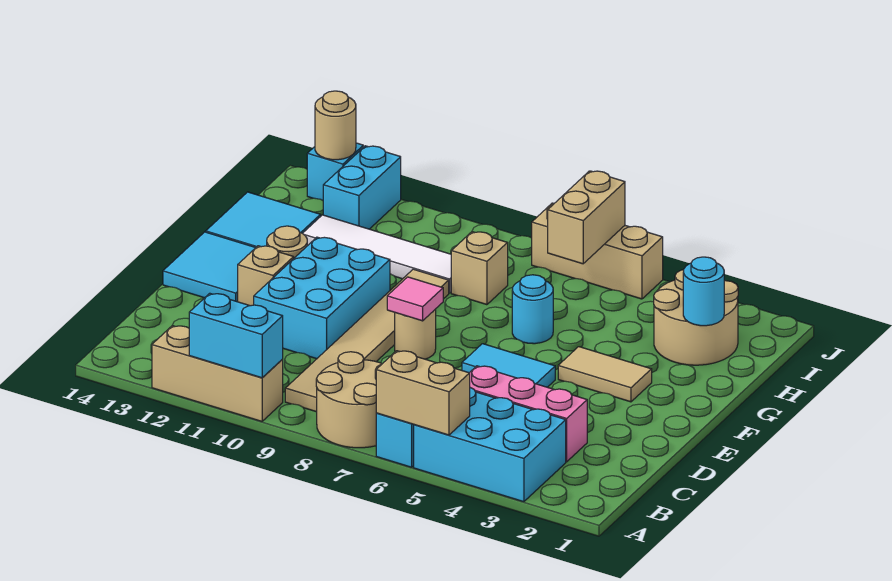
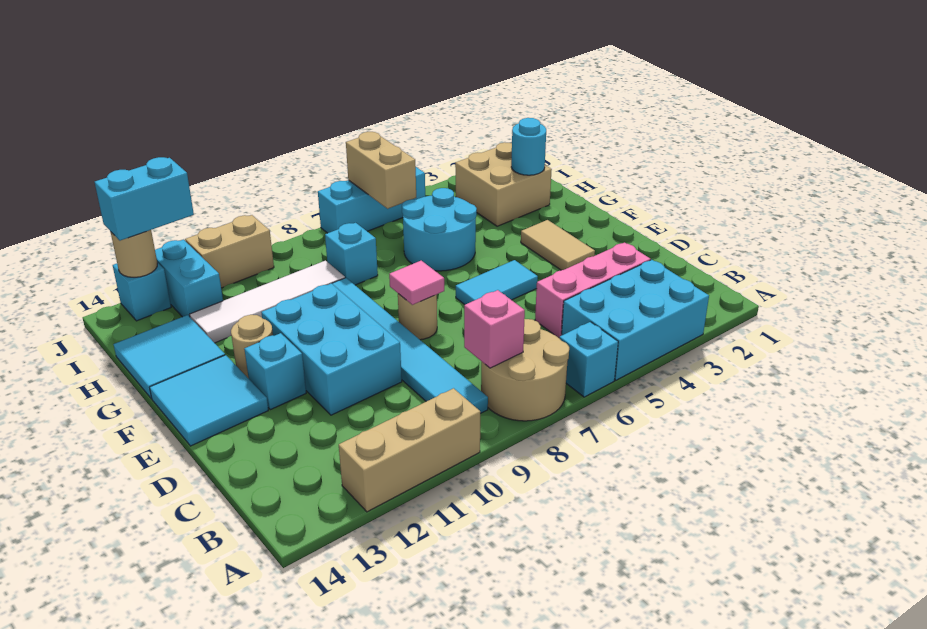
tan brick A5:A6 level 2 -> tan brick J10:J11 level 1
cyan brick A10:A11 level 2 -> cyan brick J12:J13 level 3
none -> pink brick B8 level 2
tan tile B9:G9 level 1 -> cyan tile B9:G9 level 1
tan brick E12 level 1 -> cyan brick E12 level 1
tan tile F3:F4 level 1 -> tan tile E3:F3 level 1
cyan round brick G6 level 1 -> cyan round brick G5:H6 level 1
tan round brick H2:I3 level 1 -> tan brick H2:I3 level 1
tan brick H8 level 1 -> cyan brick H8 level 1
tan brick J5:J7 level 1 -> cyan brick J5:J7 level 1

